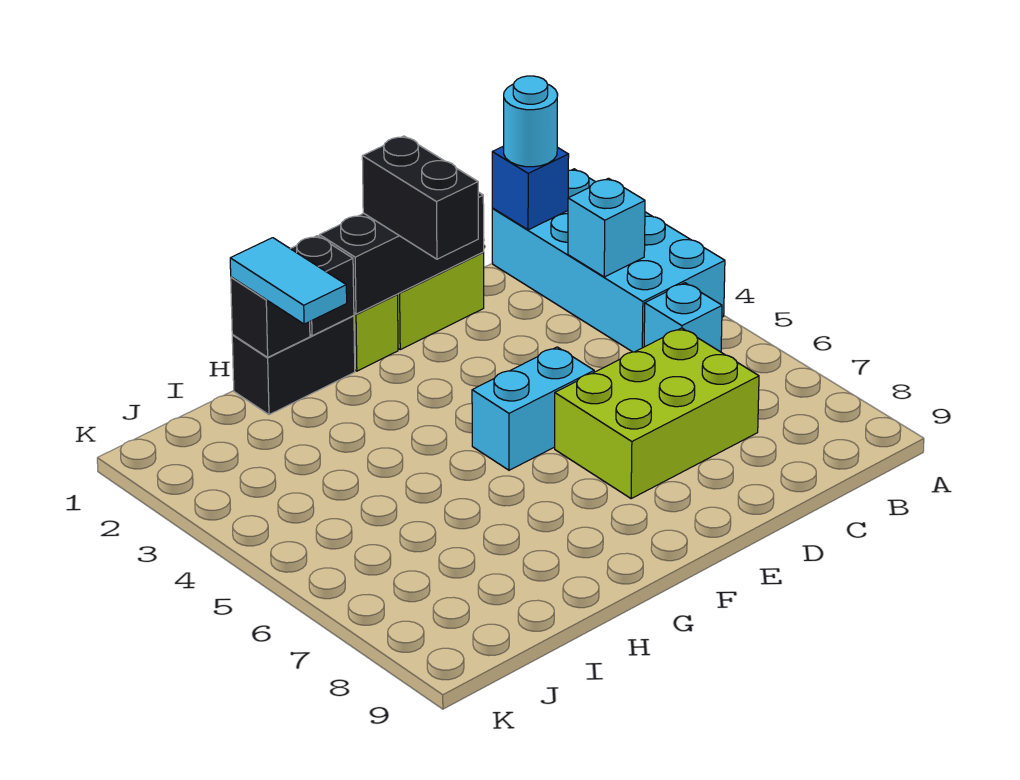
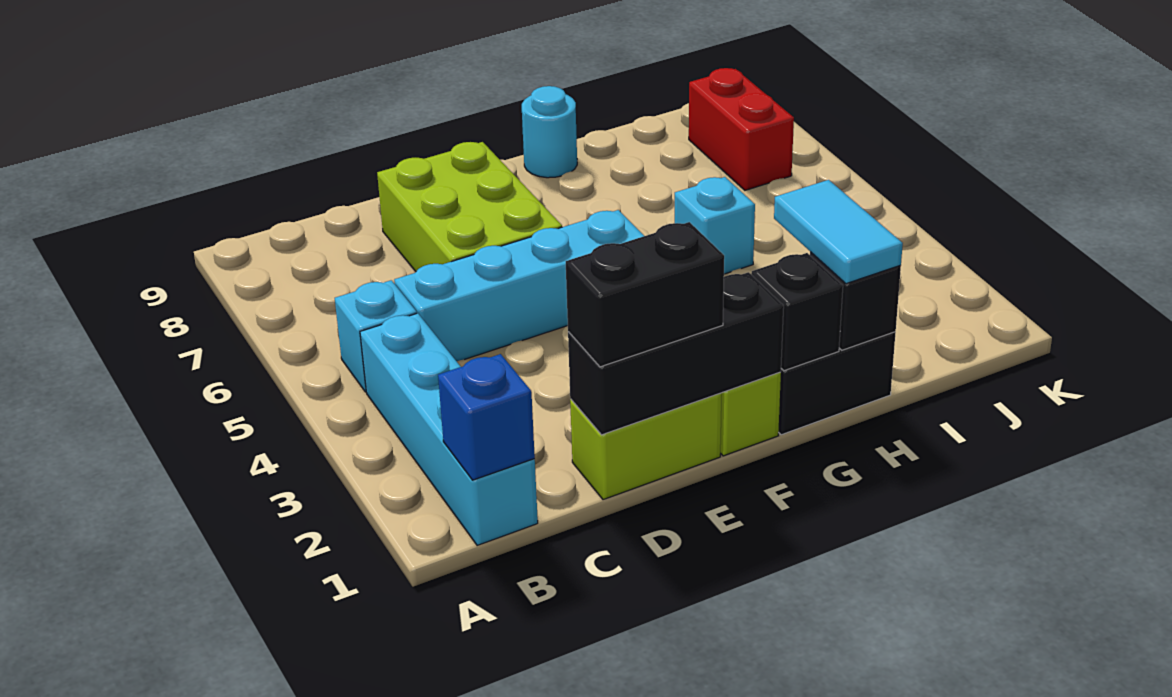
cyan brick A1:B4 level 1 -> cyan brick B1:B4 level 1
cyan round brick B1 level 3 -> cyan round brick G9 level 1
cyan brick B3 level 2 -> cyan brick H5 level 1
lime brick C6:E7 level 1 -> lime brick D6:E8 level 1
black brick E1:E2 level 3 -> black brick D1:E1 level 3
cyan brick E5:F5 level 1 -> cyan brick C5:F5 level 1
none -> red brick J7:J8 level 1

